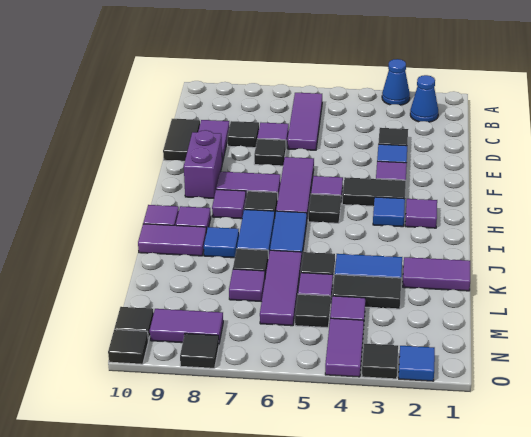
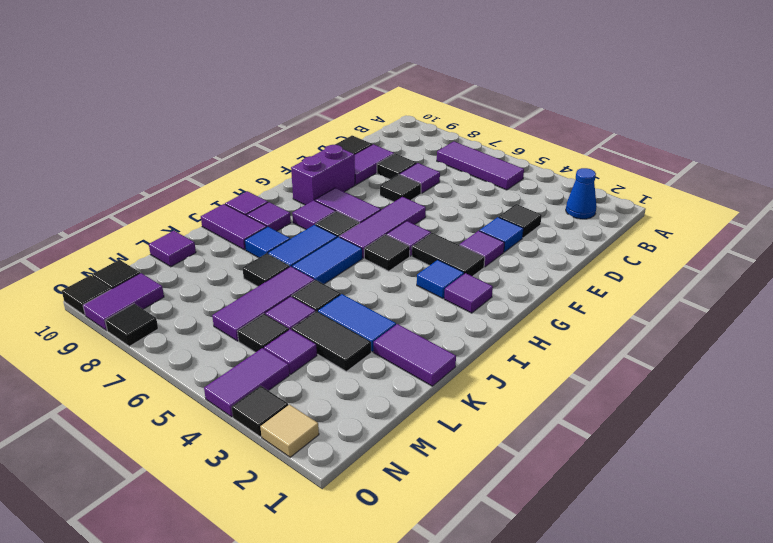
blue cone A3 level 1 -> none
purple tile B6:D6 level 1 -> purple tile B5:B7 level 1
purple tile L7 level 1 -> purple tile L10 level 1
purple tile N8:N9 level 1 -> purple tile N9:O9 level 1
blue tile O2 level 1 -> tan tile O2 level 1

